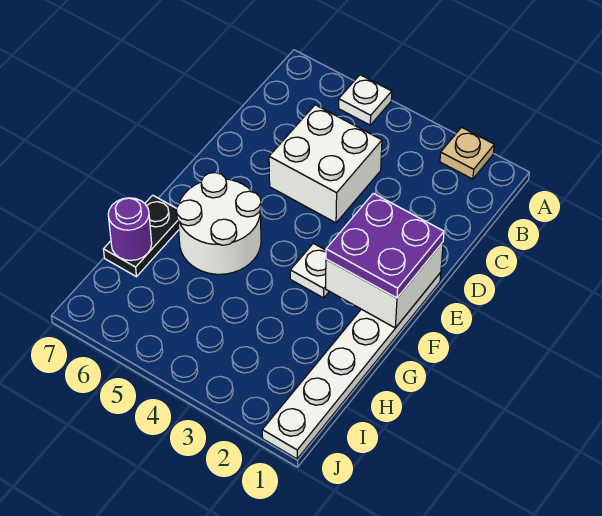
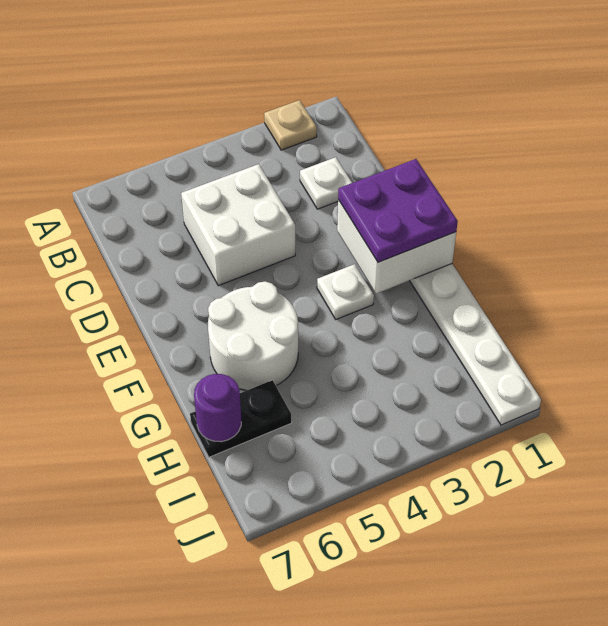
white plate A5 level 1 -> white plate C2 level 1
black plate G7:H7 level 1 -> black plate H6:H7 level 1

